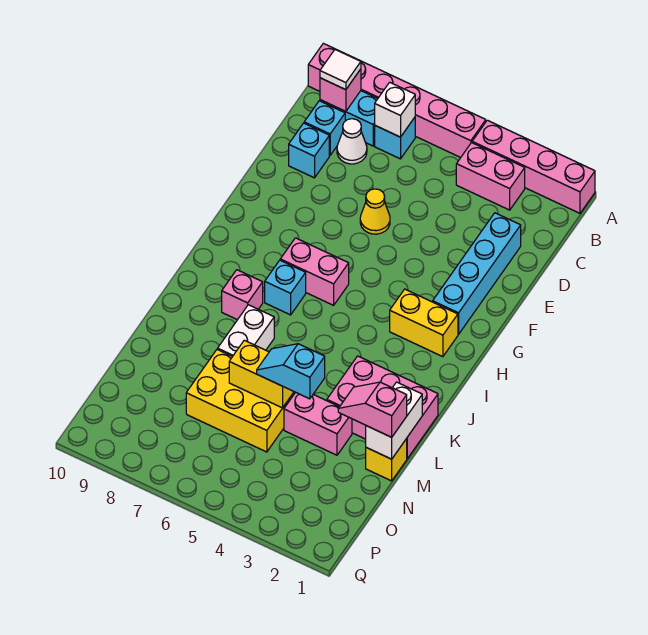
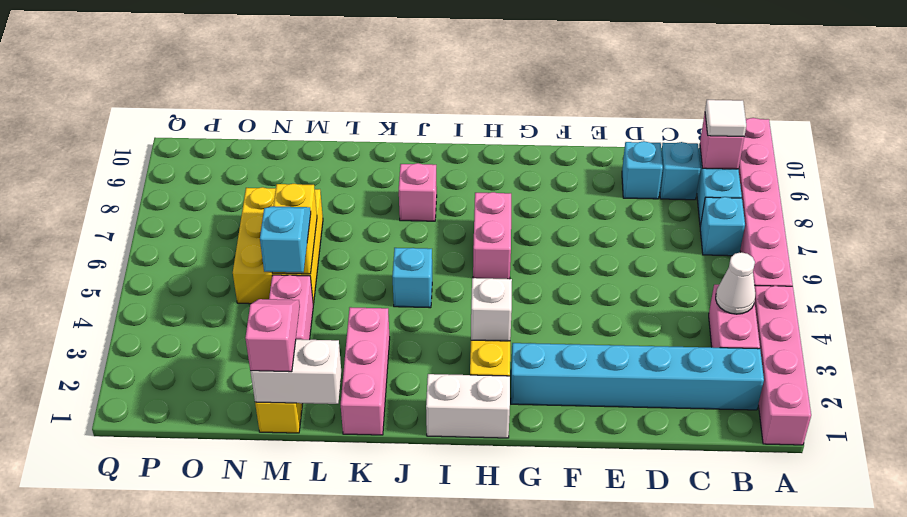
white brick B7 level 2 -> white brick H3 level 2
white cone C8 level 1 -> white cone B4 level 2
cyan brick D2:G2 level 1 -> cyan brick B2:G2 level 1
yellow cone E6 level 1 -> none
cyan brick I7 level 1 -> cyan brick J5 level 1
pink brick K1:L3 level 1 -> pink brick K1:K3 level 1
white brick K7:L7 level 1 -> white brick H1:I1 level 1

